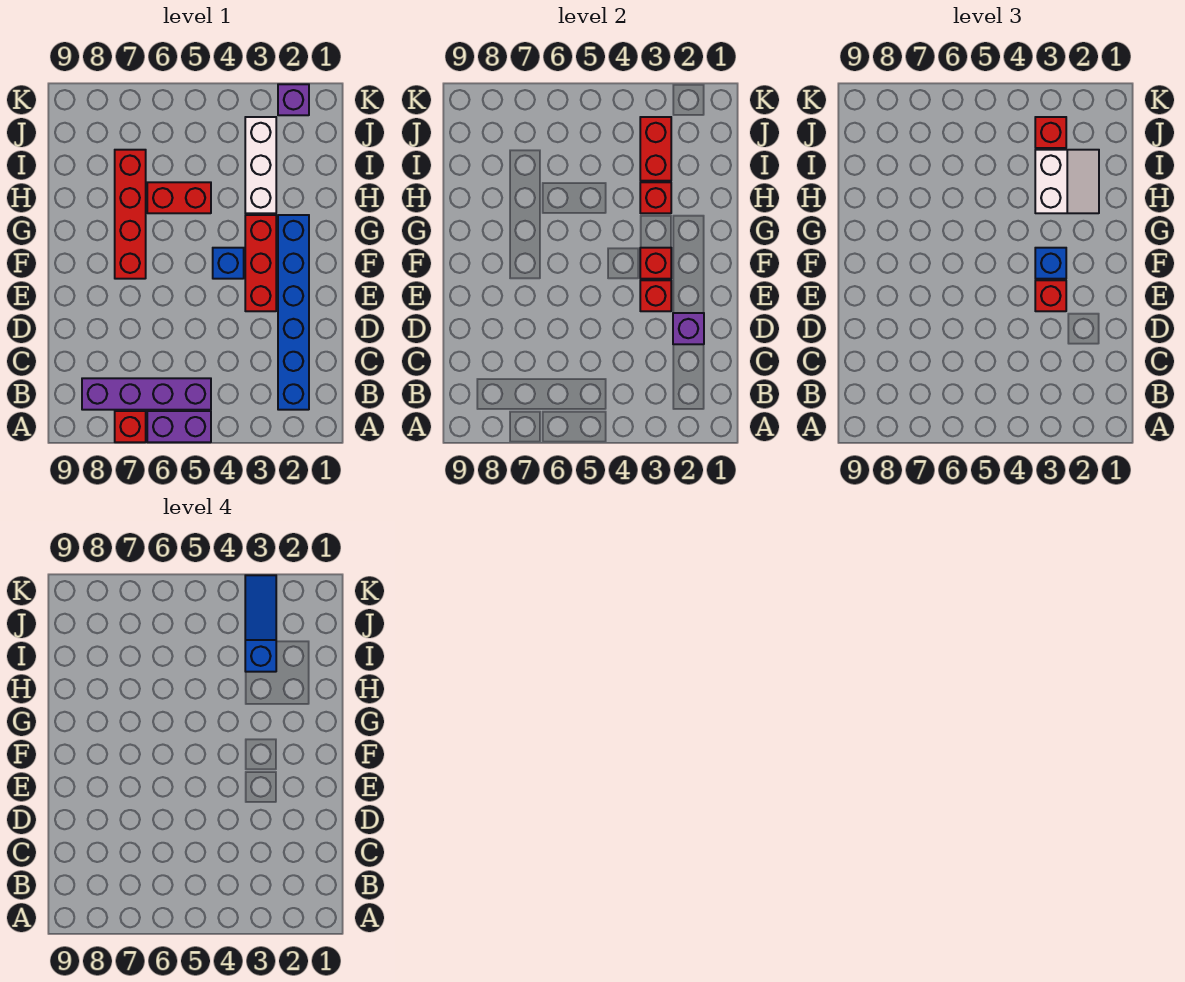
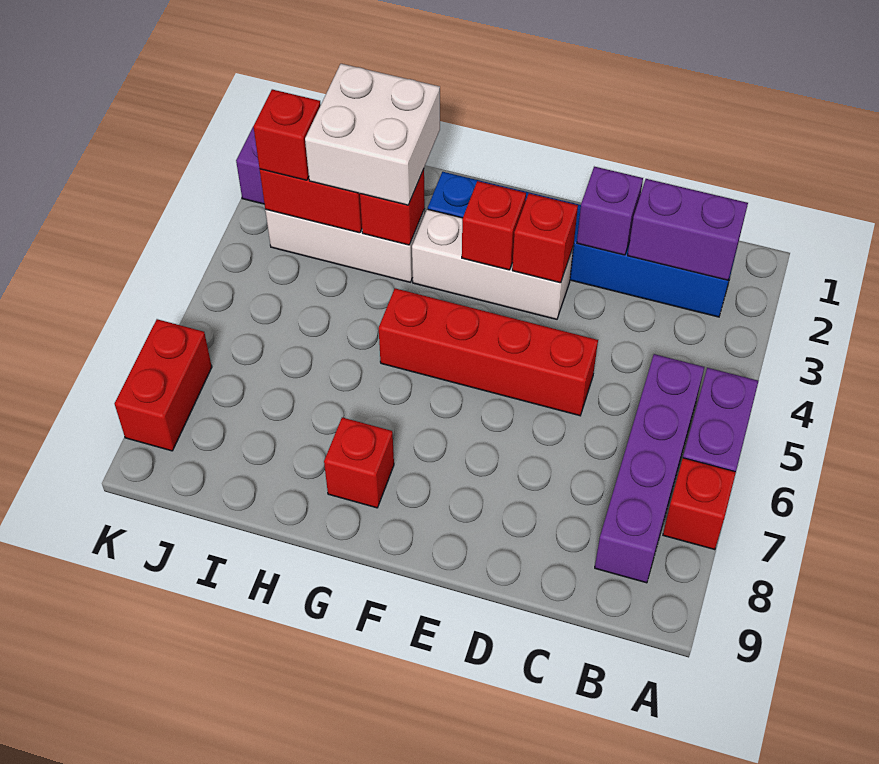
none -> purple brick B2:C2 level 2
red brick E3:G3 level 1 -> white brick E3:G3 level 1
red brick E3 level 3 -> red brick G8 level 1
blue brick F3 level 3 -> none
blue brick F4 level 1 -> none
red brick F7:I7 level 1 -> red brick D5:G5 level 1
white slope H2:I3 level 3 top 3 -> white brick H2:I3 level 3
red brick H5:H6 level 1 -> red brick K7:K8 level 1
blue slope I3:K3 level 4 top I -> none

